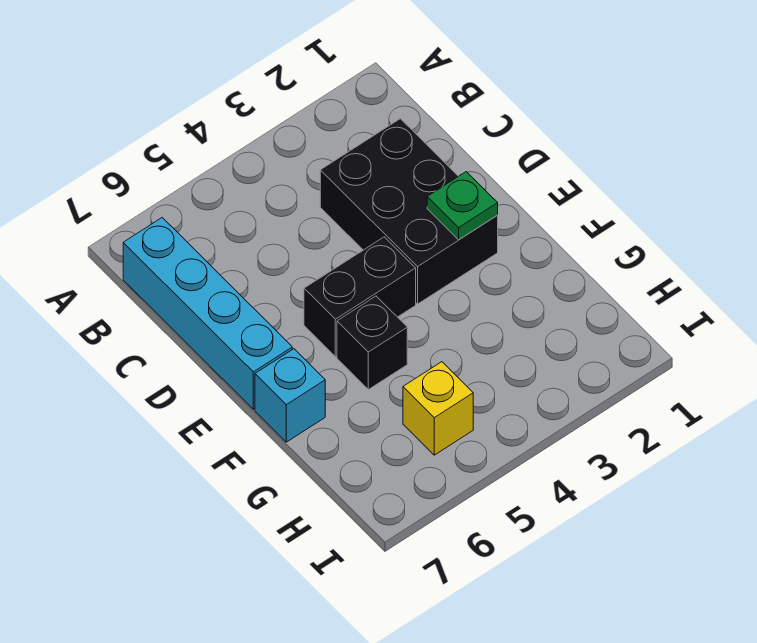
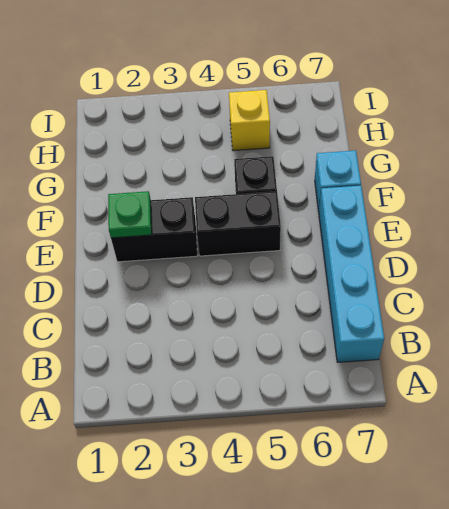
black brick C2:E3 level 1 -> black brick E2:E3 level 1

